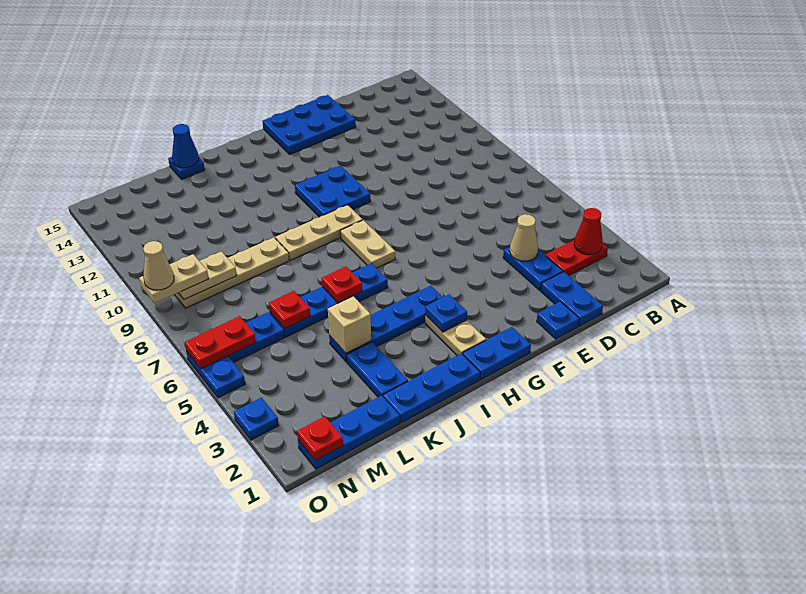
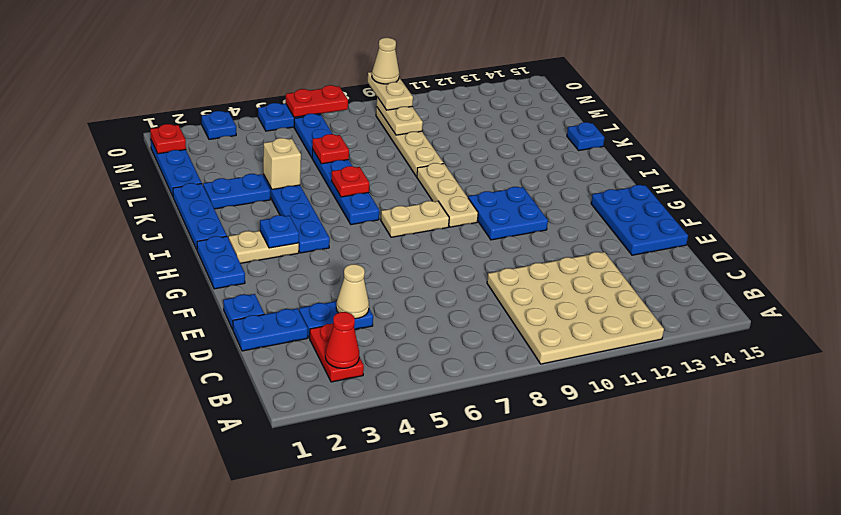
none -> tan plate A9:D12 level 1
blue cone K15 level 2 -> none
red plate N6:O6 level 2 -> red plate O6:O7 level 2

